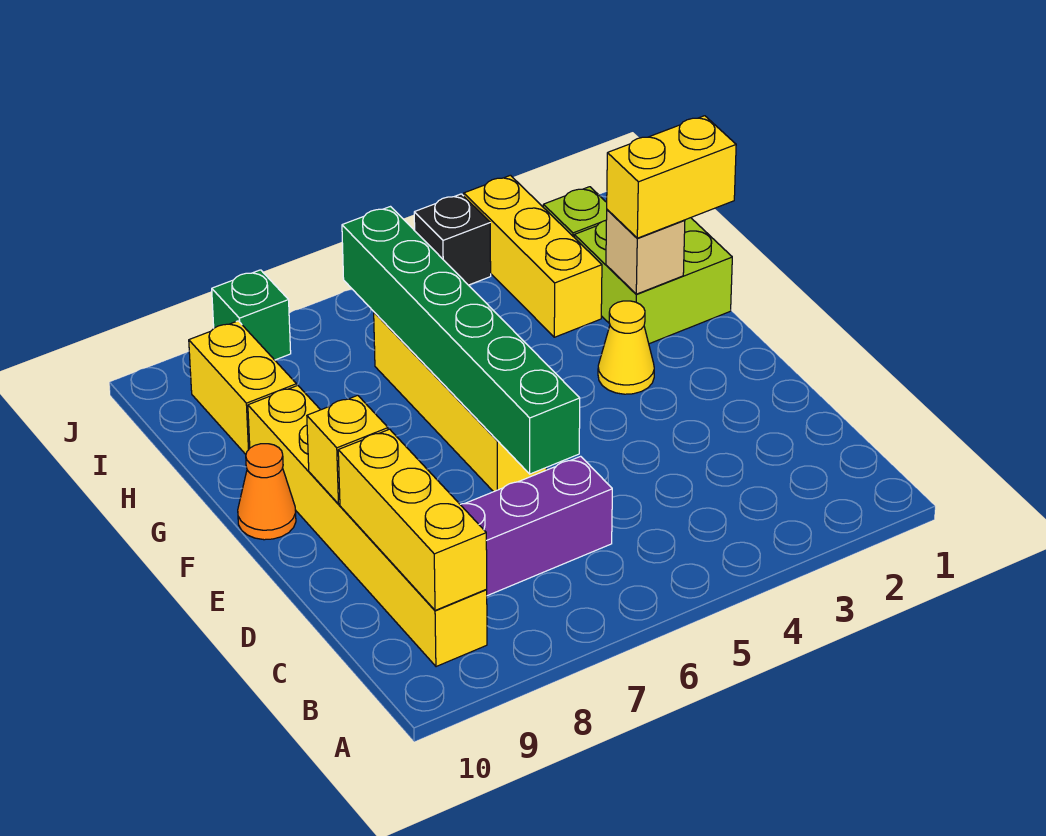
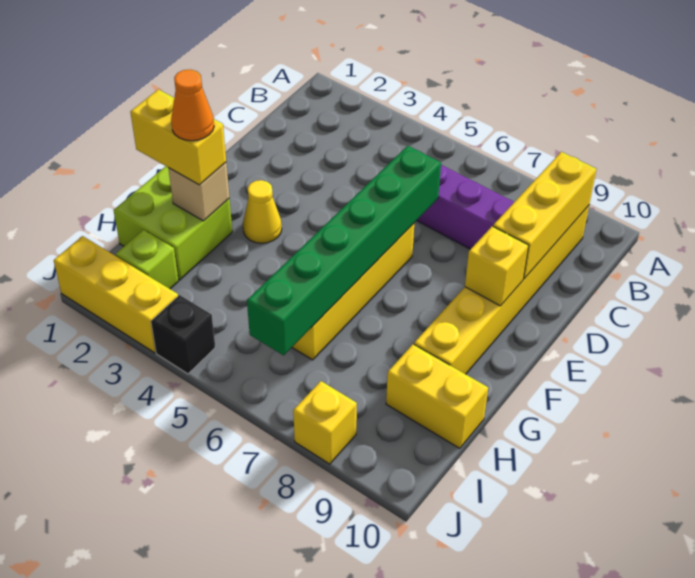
orange cone F10 level 1 -> orange cone G2 level 4
yellow brick H3:J3 level 1 -> yellow brick J1:J3 level 1
yellow brick H9:I9 level 1 -> yellow brick H9:H10 level 1
green brick J8 level 1 -> yellow brick J8 level 1

